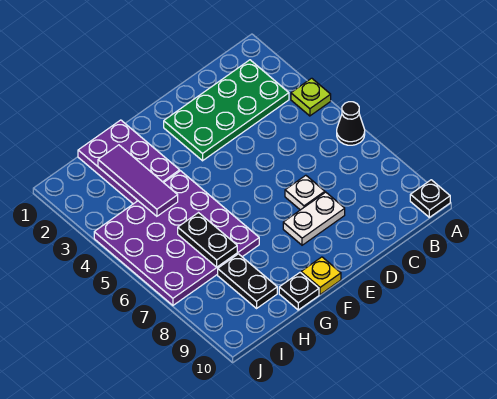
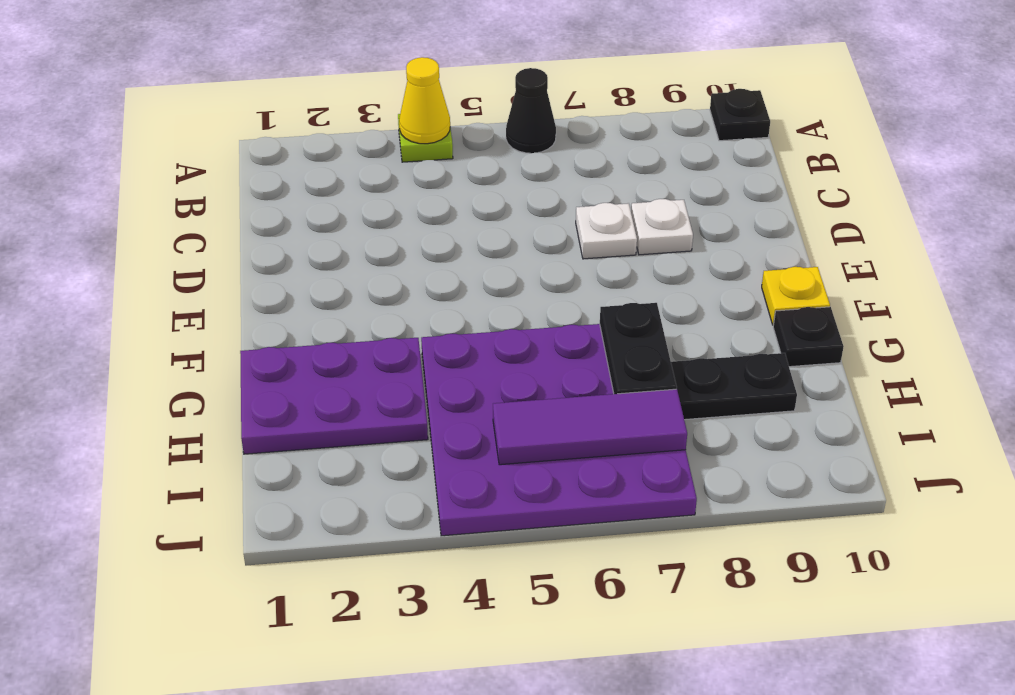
none -> yellow cone A4 level 2
green plate B2:E3 level 1 -> none
white plate D8:E8 level 1 -> white plate D8 level 1
purple tile H2:H4 level 2 -> purple tile I5:I7 level 2
black plate H6:H7 level 2 -> black plate G7:H7 level 2

